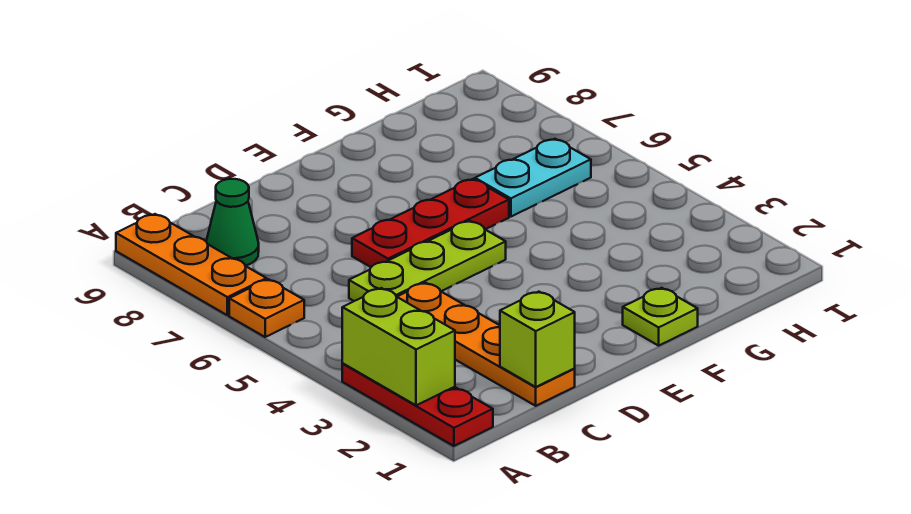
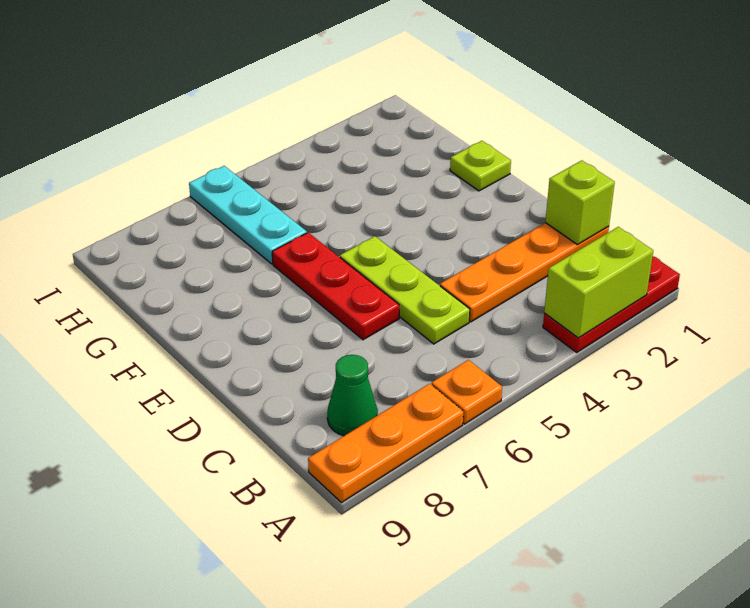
cyan plate G6:H6 level 1 -> cyan plate G6:I6 level 1

